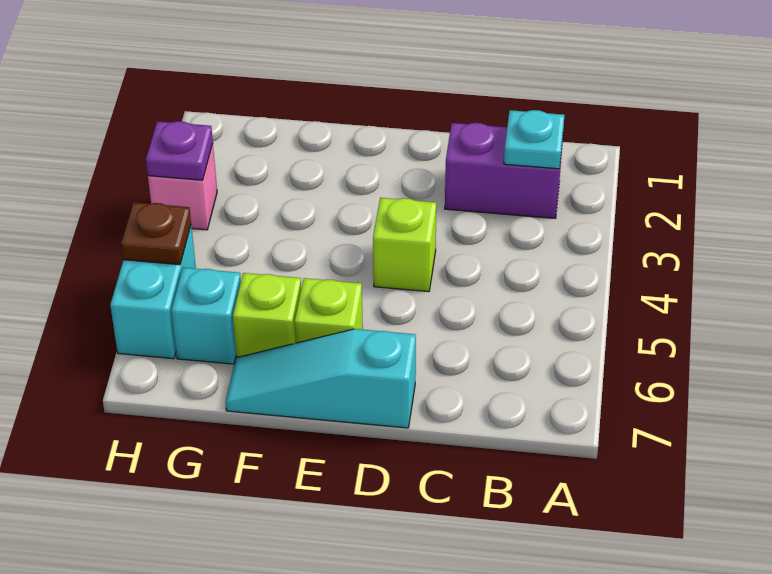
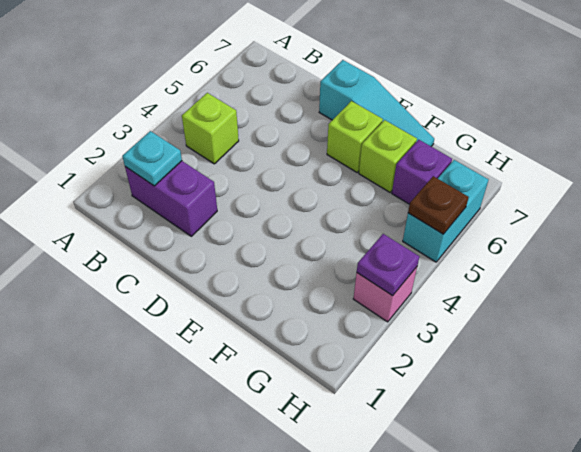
lime brick D4 level 1 -> lime brick B4 level 1
cyan brick G6 level 1 -> purple brick G6 level 1

